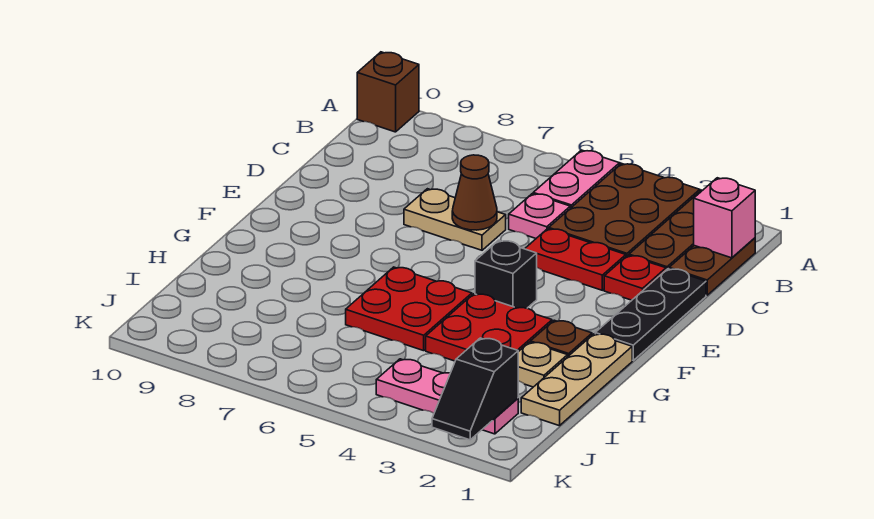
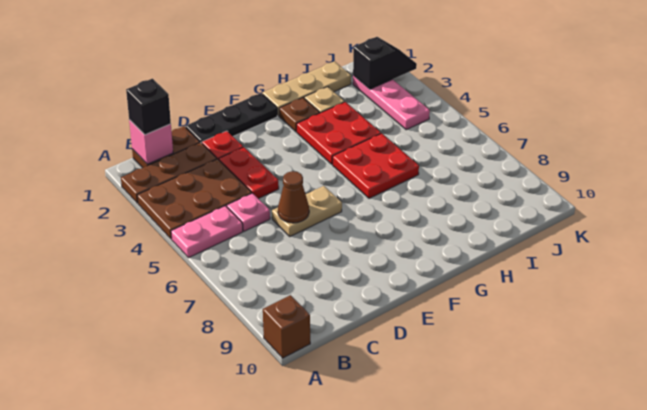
tan plate D6:D7 level 1 -> tan plate D6:E6 level 1
black brick F4 level 1 -> black brick B1 level 3

